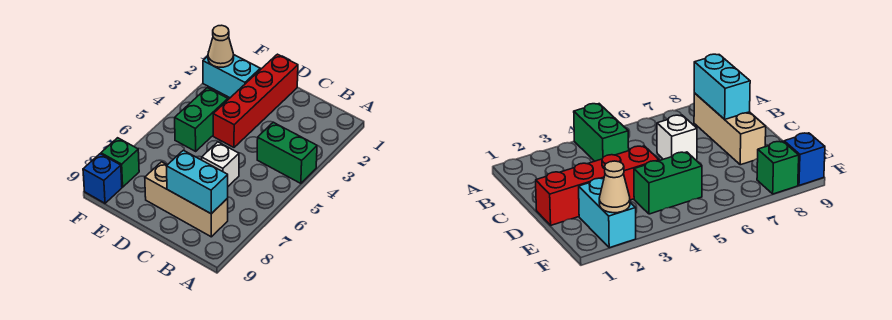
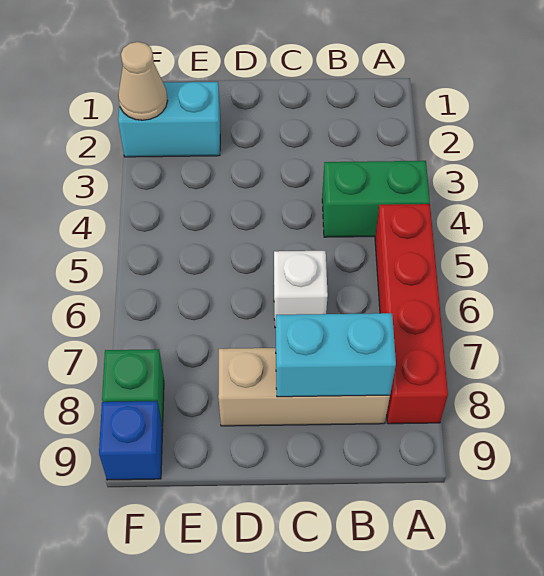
red brick D1:D4 level 1 -> red brick A5:A8 level 1
green brick E4:E5 level 1 -> none

